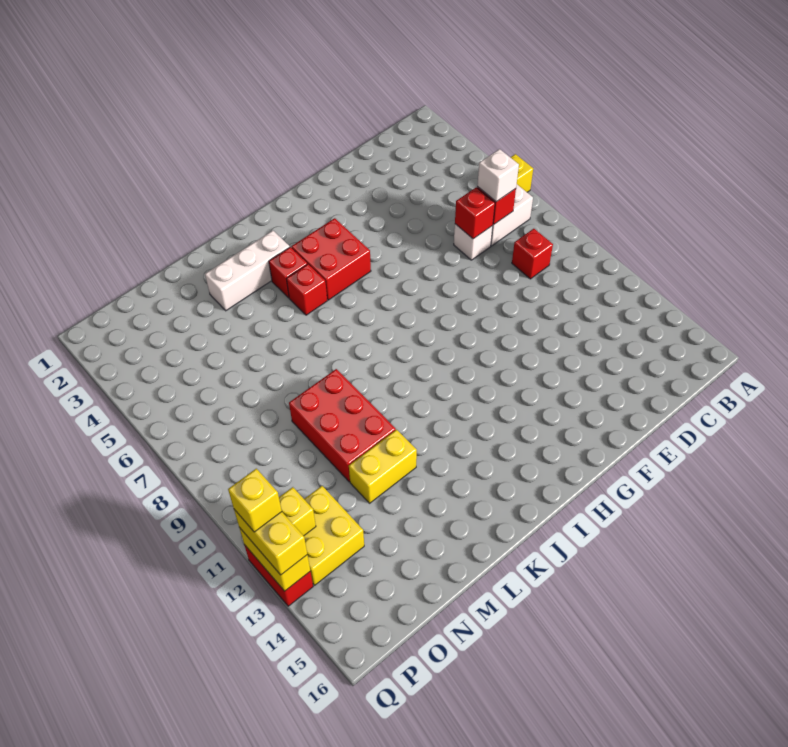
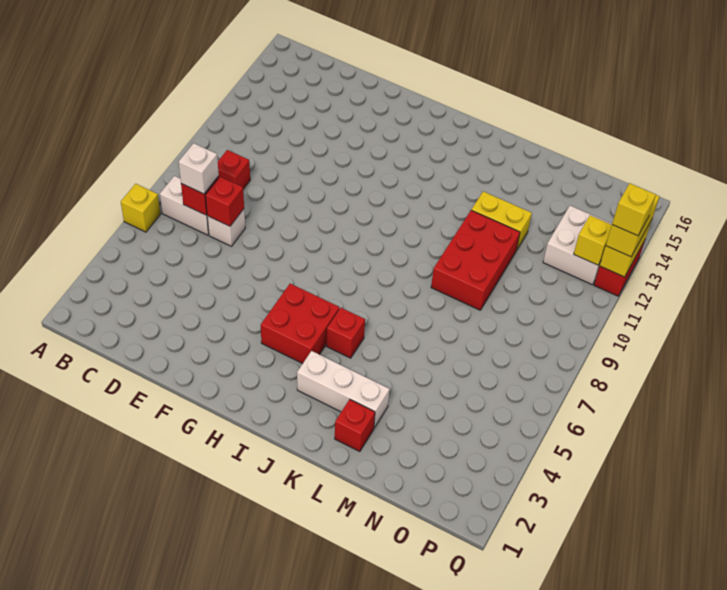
red brick J4 level 1 -> red brick L2 level 1
yellow brick O12:P13 level 1 -> white brick O12:P13 level 1

